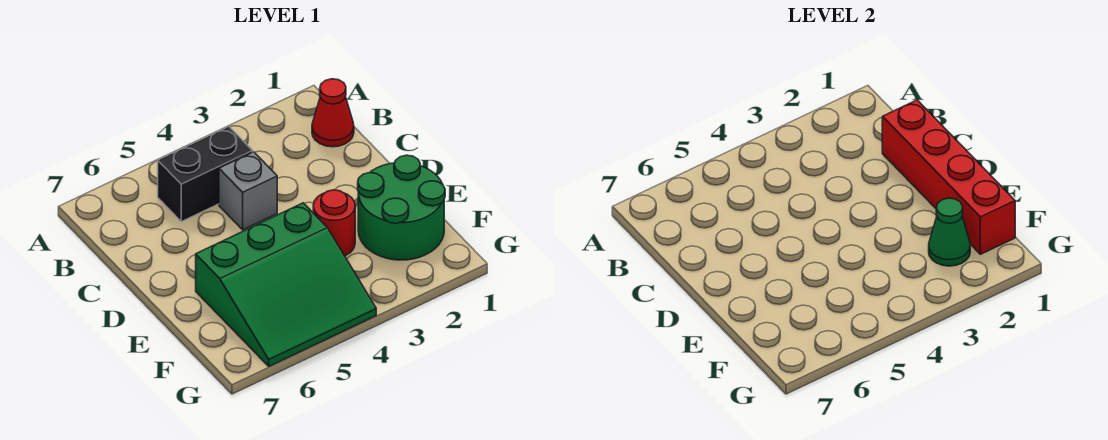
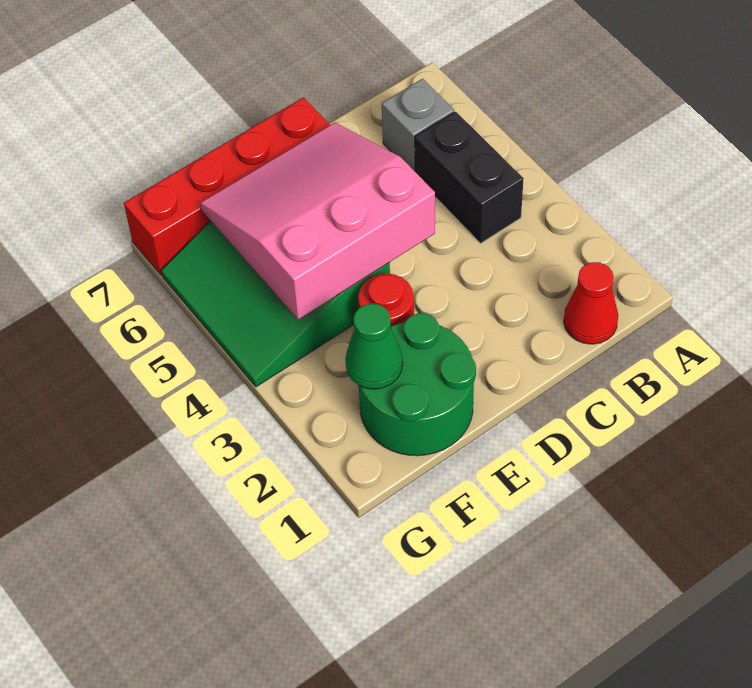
red brick C1:F1 level 2 -> red brick D7:G7 level 1
grey brick C4 level 1 -> grey brick B6 level 1
none -> pink slope D4:F6 level 2 top 4

